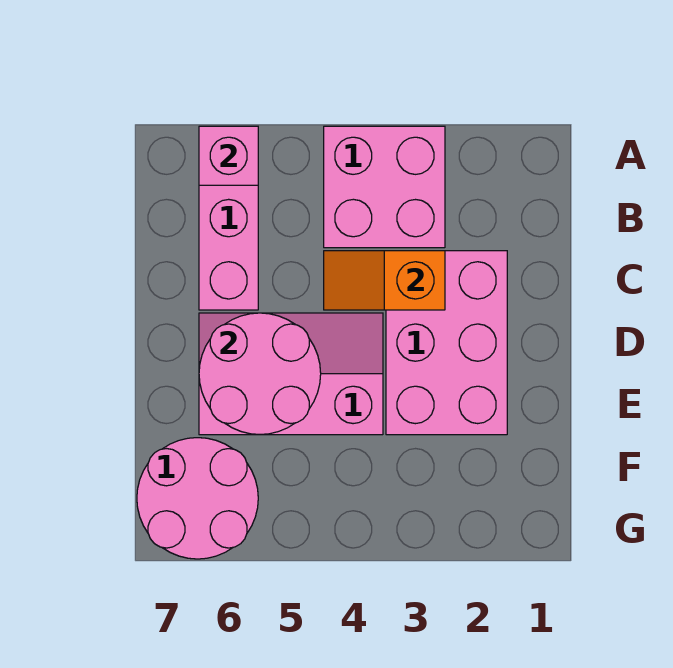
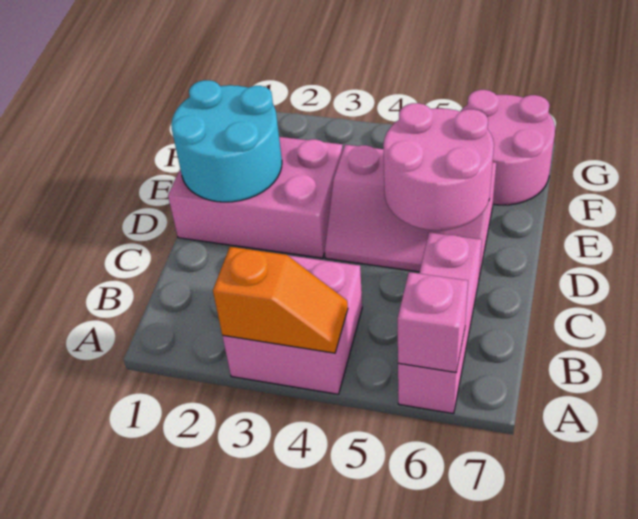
pink brick C2:E3 level 1 -> pink brick D1:E3 level 1
orange slope C3:C4 level 2 top 3 -> orange slope A3:A4 level 2 top 3
none -> cyan round brick D1:E2 level 2

